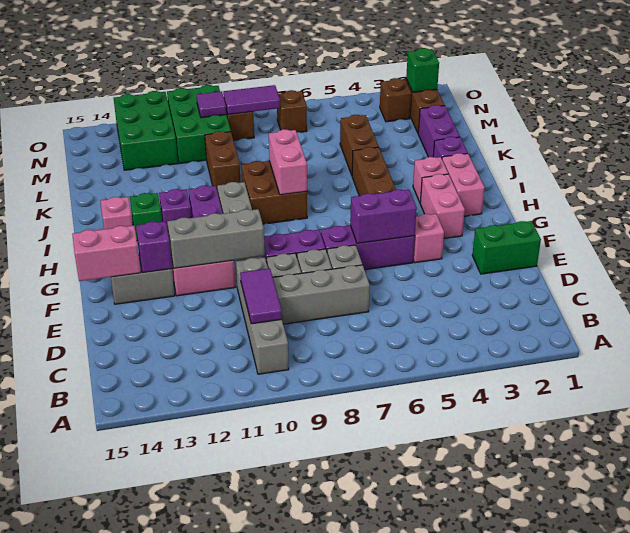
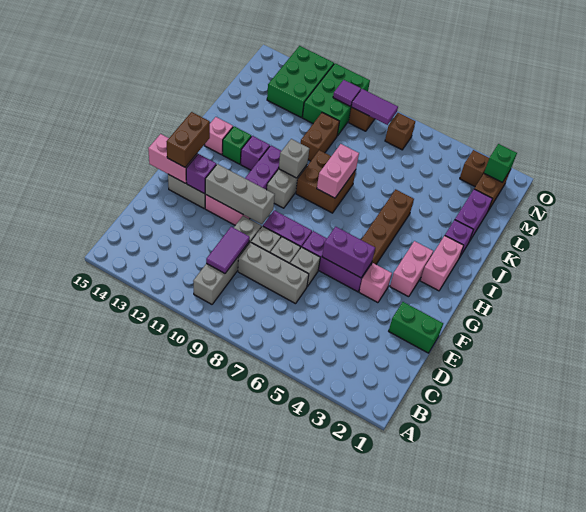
pink brick I3 level 1 -> none
none -> grey brick I10 level 2
brown brick K5:L5 level 1 -> brown brick F14:G14 level 3

